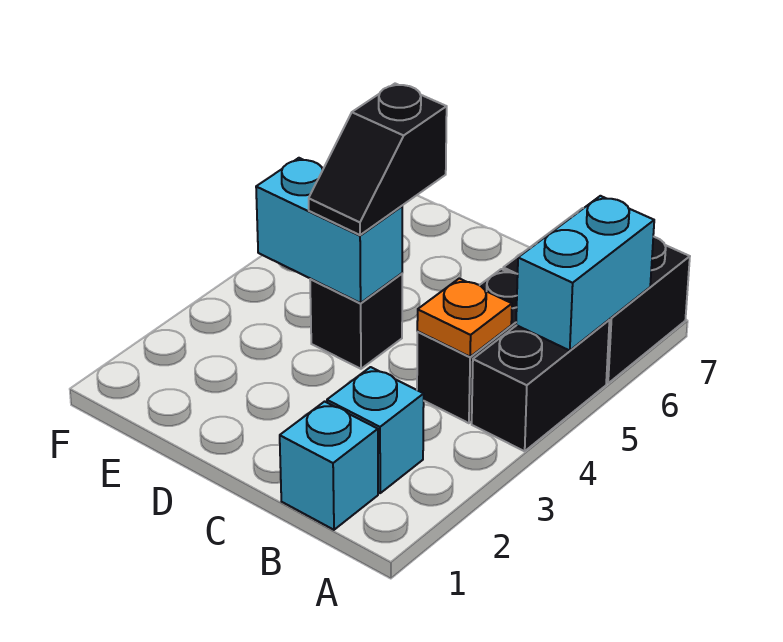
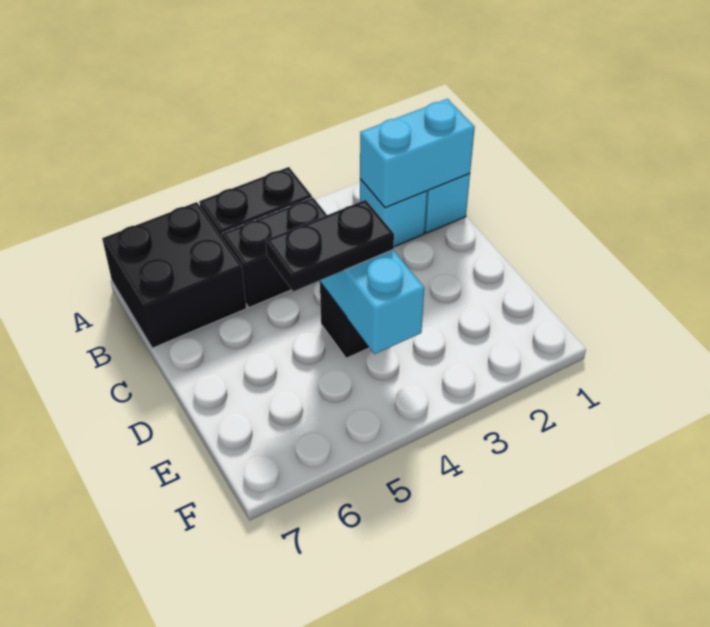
cyan brick A5:A6 level 2 -> cyan brick B1:B2 level 2
orange plate B4 level 2 -> none
black slope D4:D5 level 3 top 5 -> black plate D4:D5 level 3

